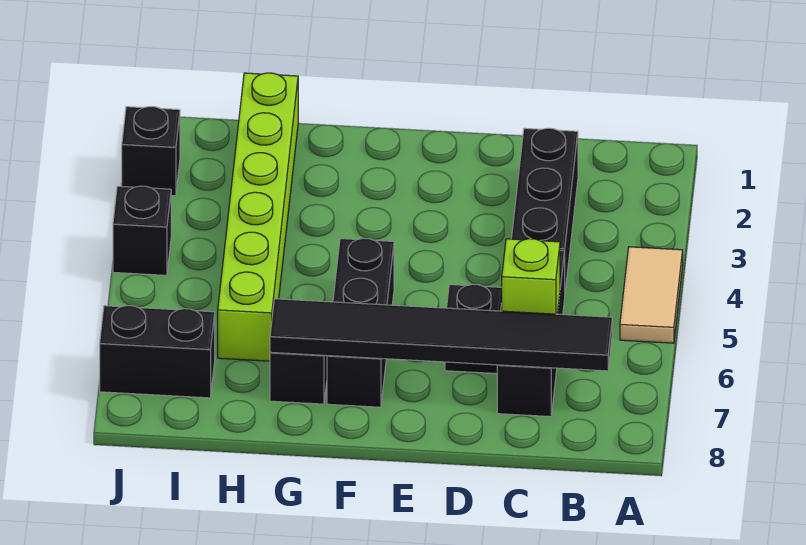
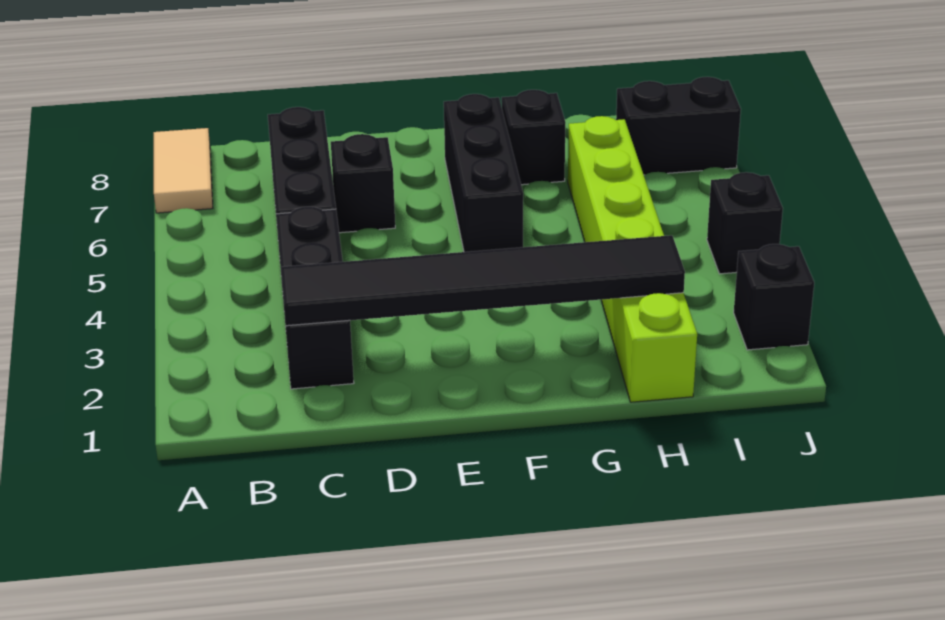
tan tile A4:A5 level 1 -> tan tile A7:A8 level 1
black tile B7:G7 level 2 -> black tile C2:H2 level 2
lime brick C6 level 2 -> none

